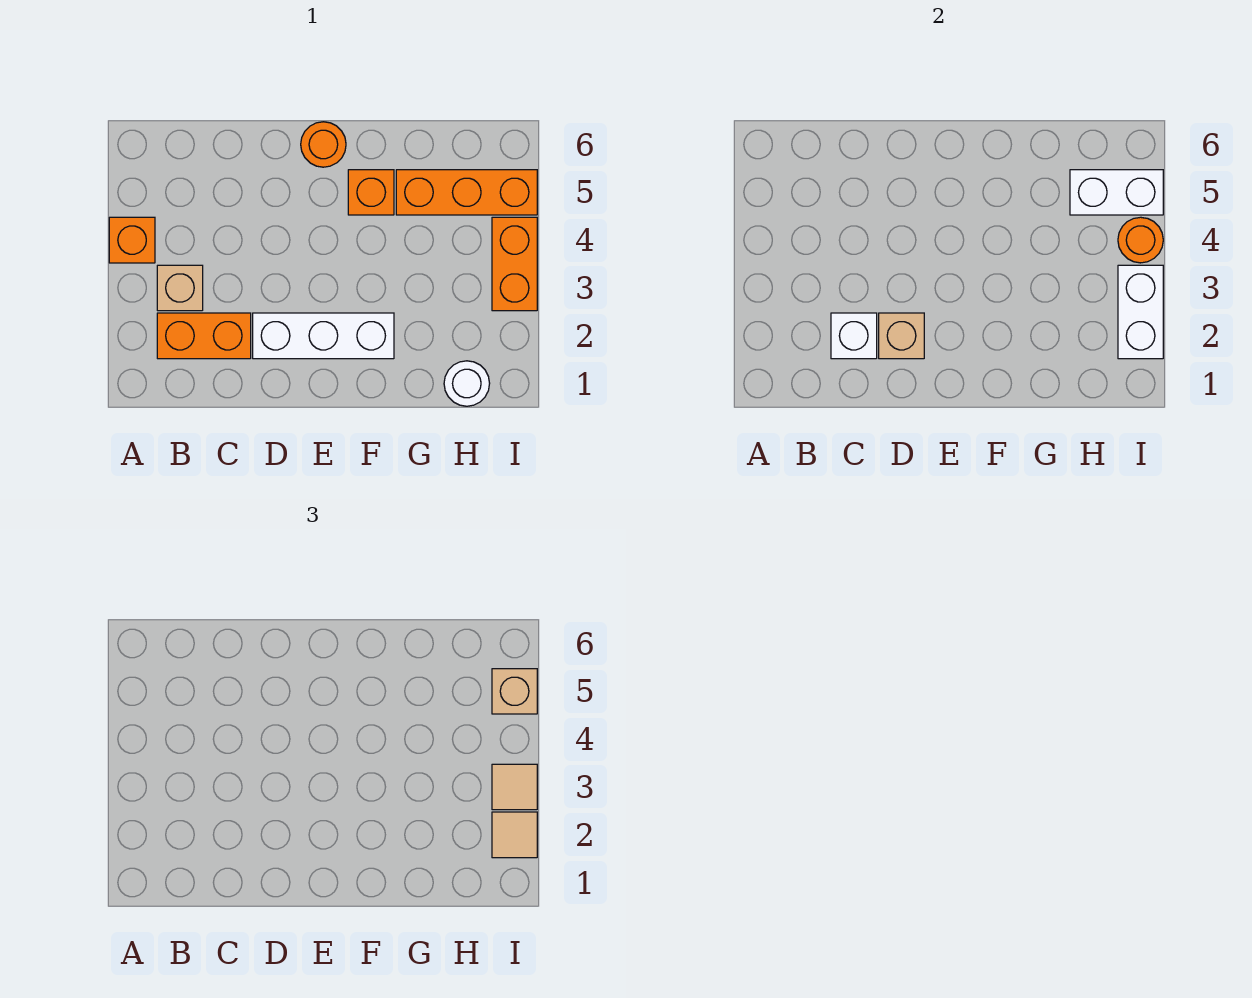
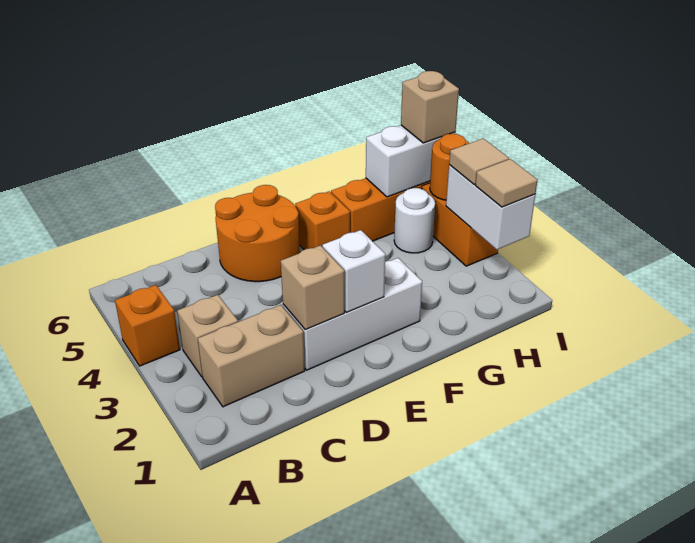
orange brick B2:C2 level 1 -> tan brick B2:C2 level 1
white brick C2 level 2 -> white brick E2 level 2
orange round brick E6 level 1 -> orange round brick D5:E6 level 1
white round brick H1 level 1 -> white round brick H4 level 1

